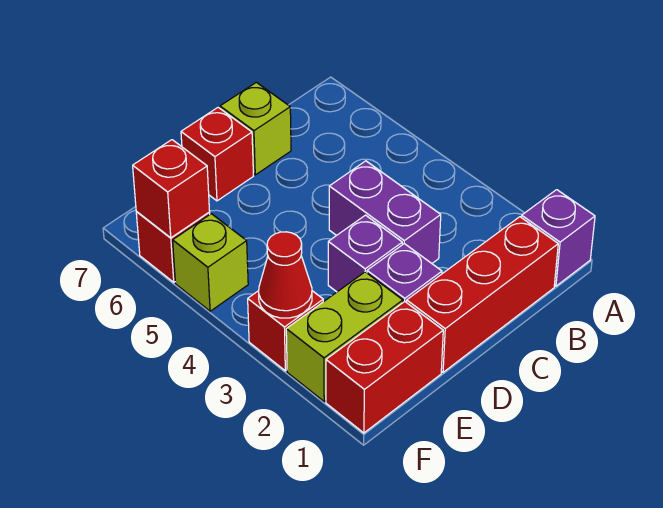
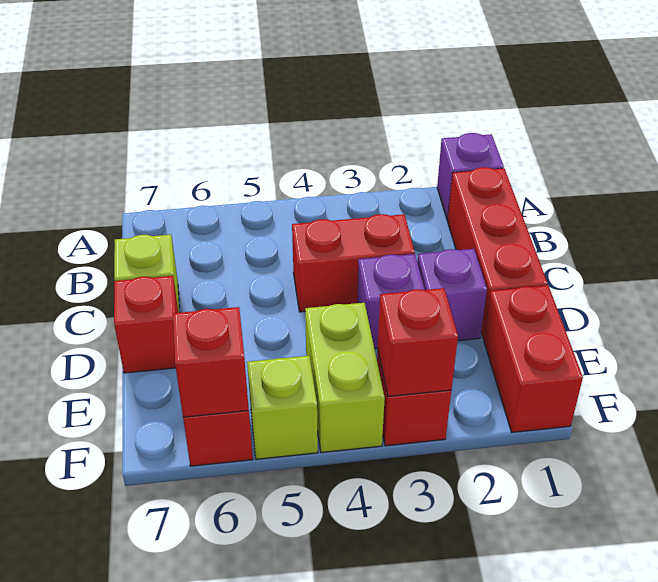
purple brick C3:C4 level 1 -> red brick C3:C4 level 1
lime brick E2:F2 level 1 -> lime brick E4:F4 level 1
red cone F3 level 2 -> red brick F3 level 2

